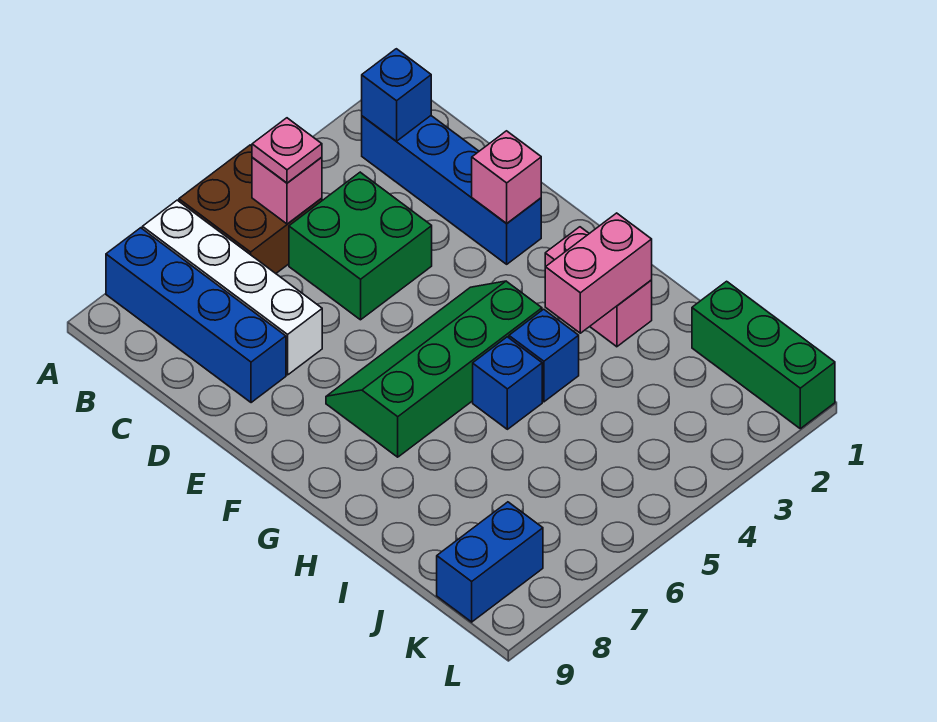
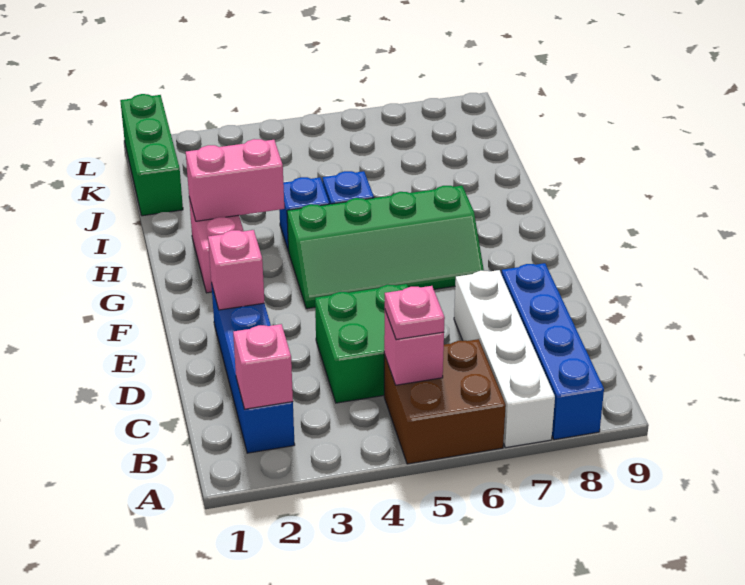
blue brick B2 level 2 -> pink brick B2 level 2
blue brick K8:K9 level 1 -> none

